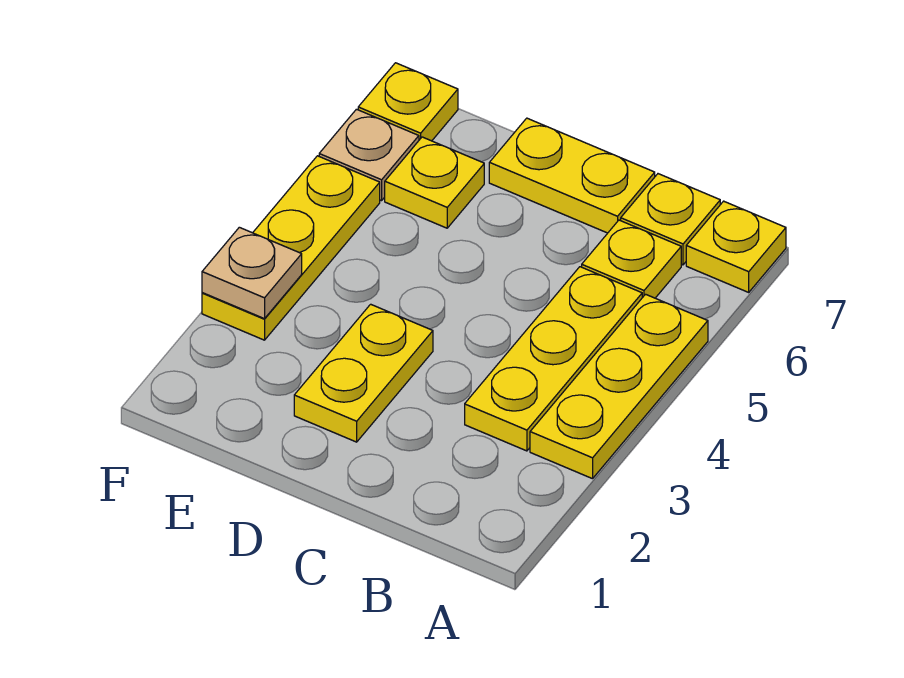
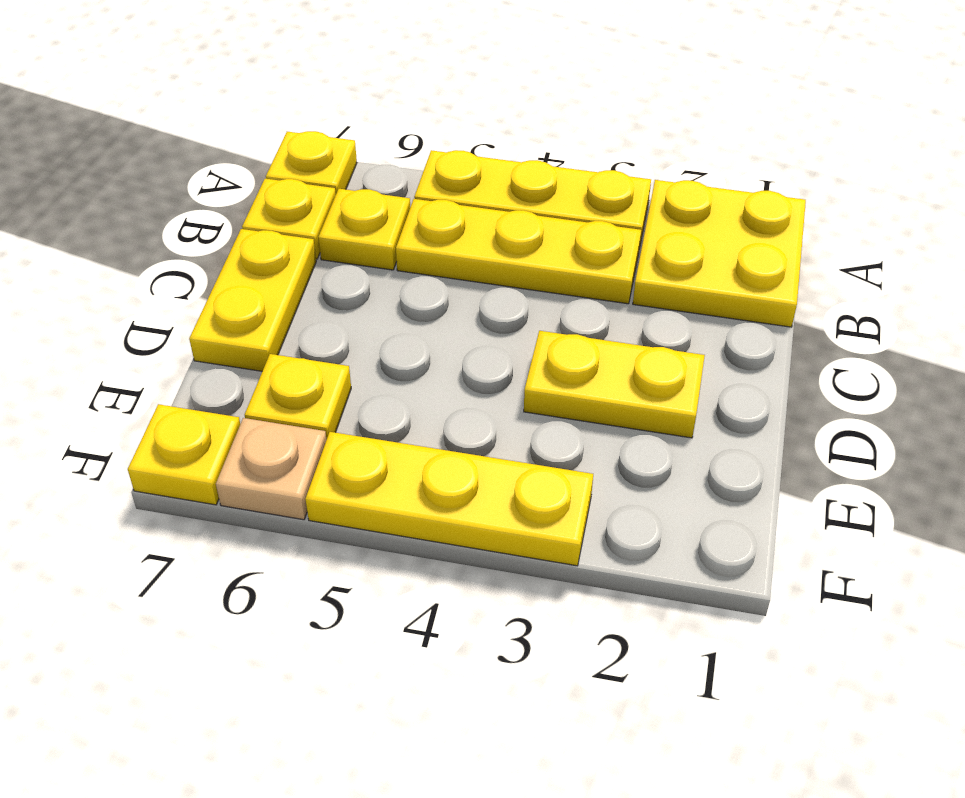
none -> yellow plate A1:B2 level 1
tan plate F3 level 2 -> none

